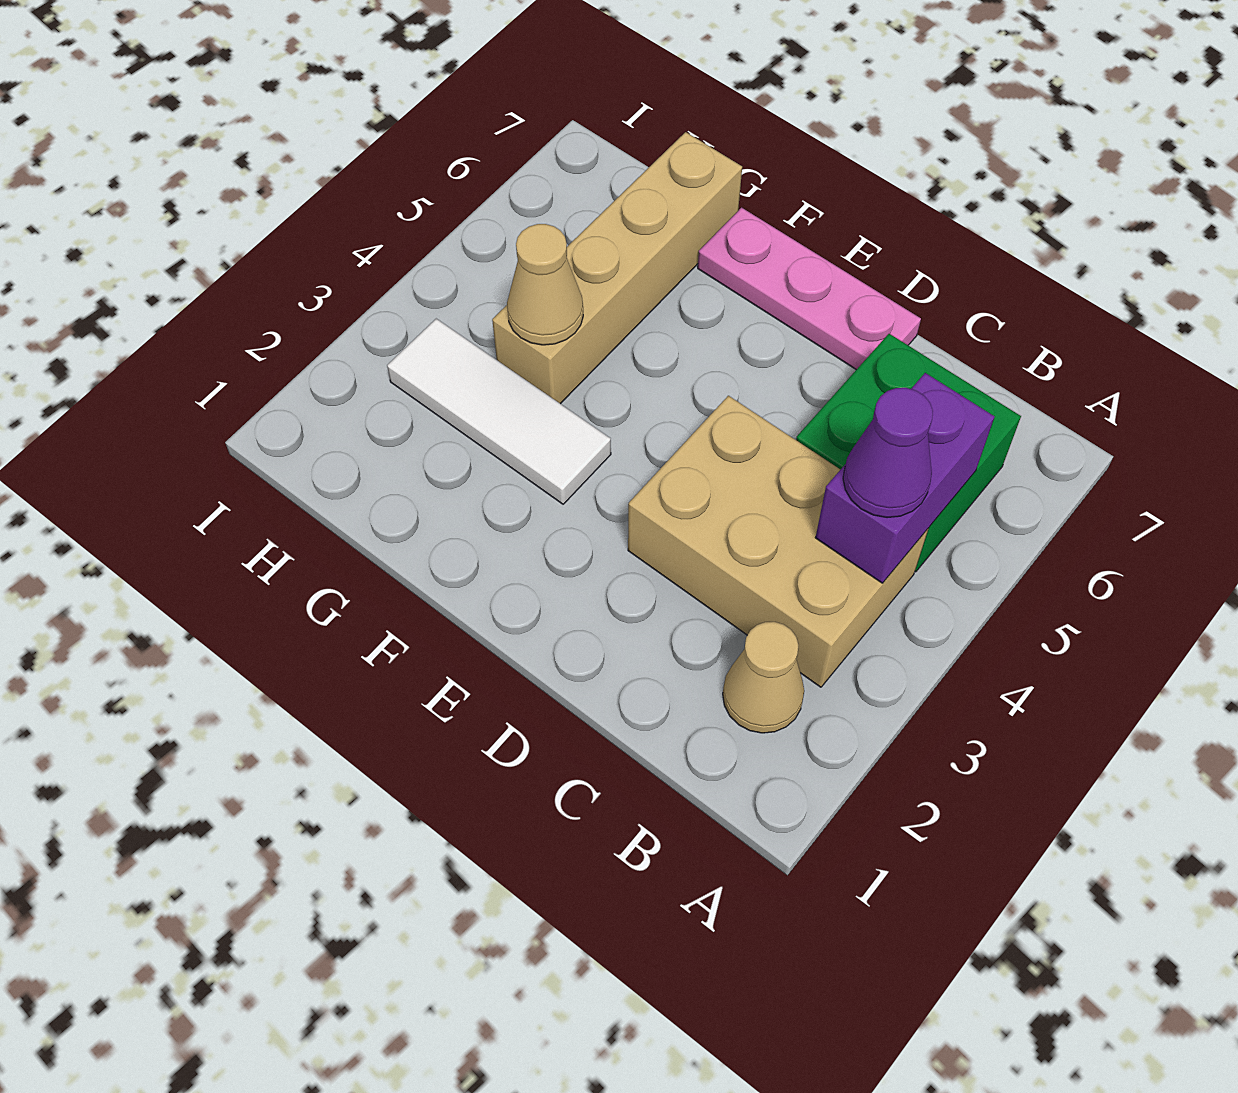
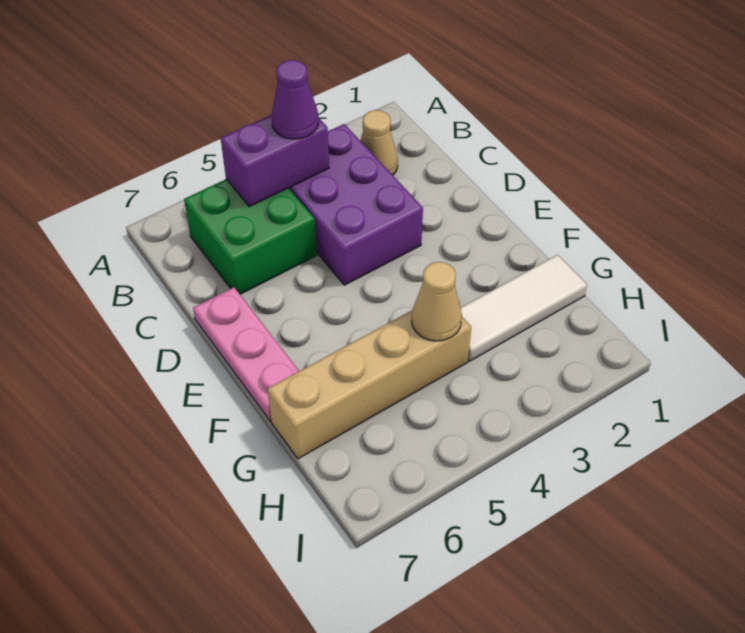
tan brick B3:D4 level 1 -> purple brick B3:D4 level 1
white tile F3:H3 level 1 -> white tile G1:G3 level 1

